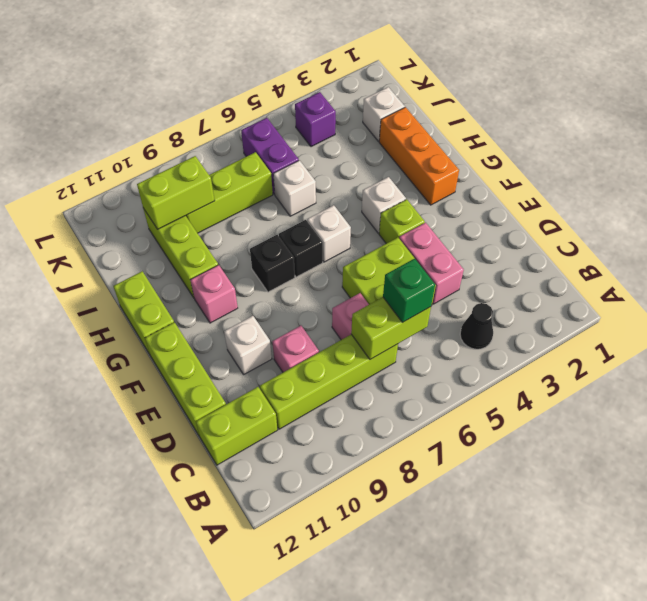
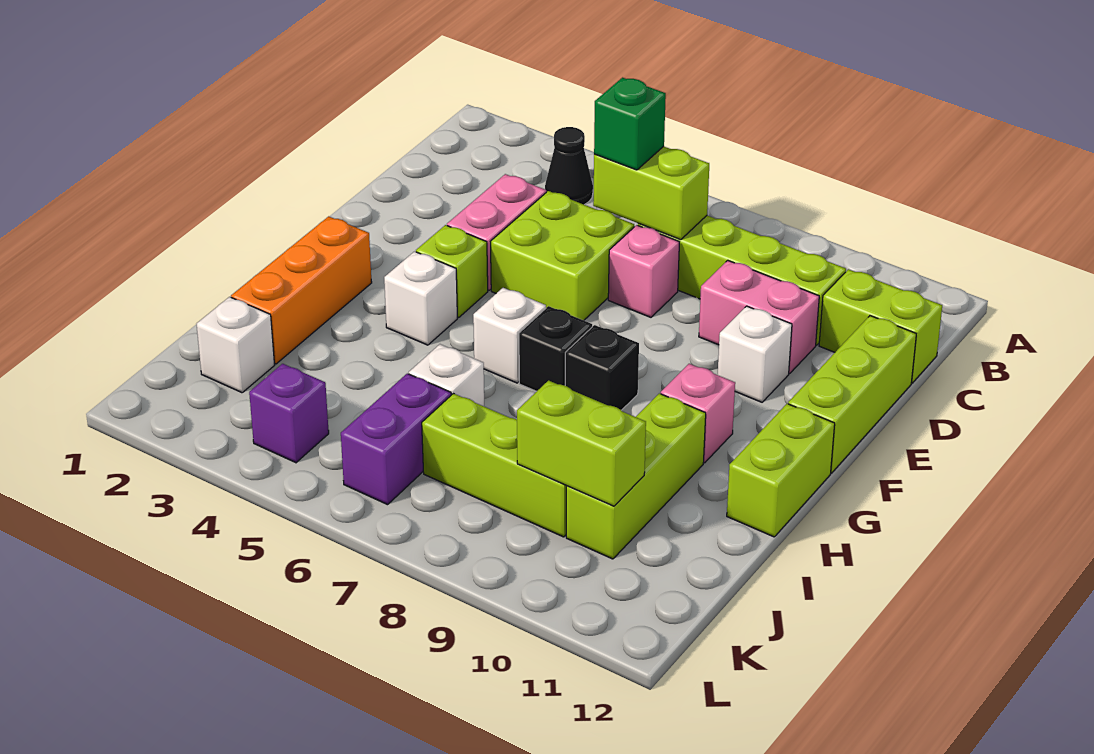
pink brick D9 level 1 -> pink brick D9:D10 level 1

